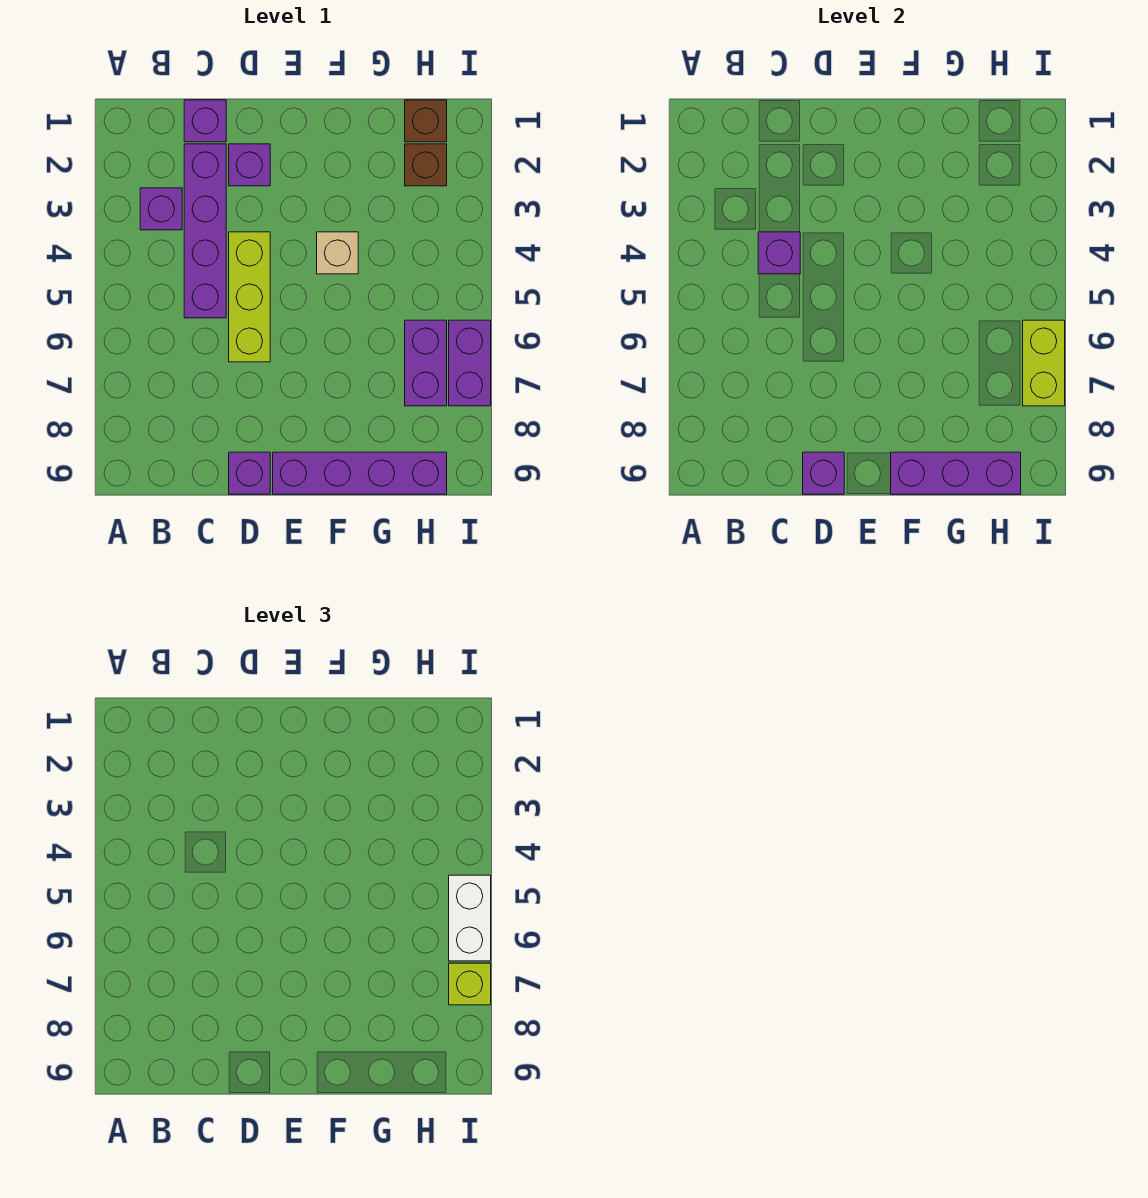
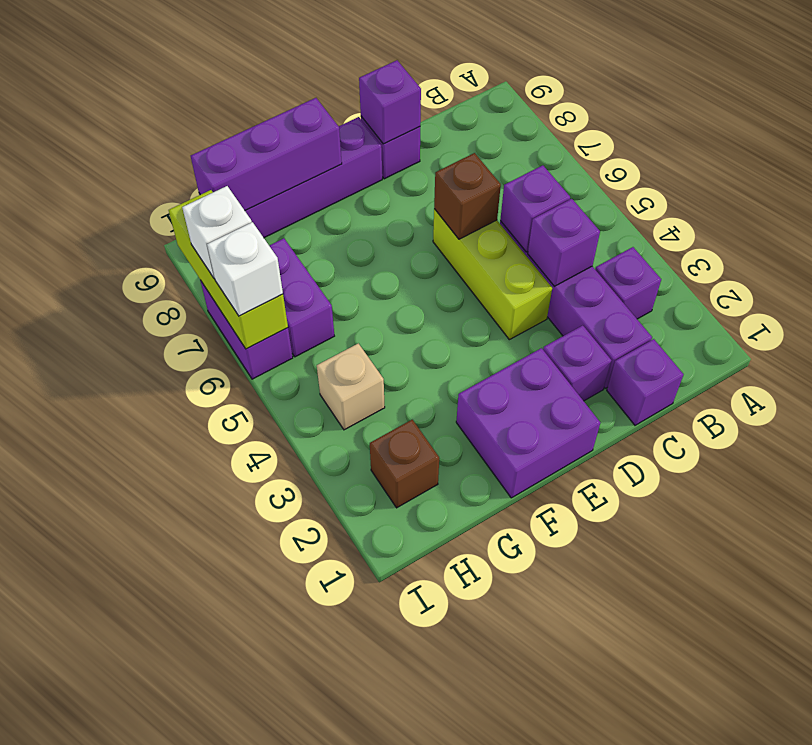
none -> purple brick C5 level 2
none -> purple brick E1:F2 level 1
tan brick F4 level 1 -> tan brick H4 level 1
brown brick H1 level 1 -> brown brick D6 level 2
white brick I5:I6 level 3 -> white brick I6 level 3
lime brick I6:I7 level 2 -> lime brick I6:I8 level 2
lime brick I7 level 3 -> white brick I7 level 3

